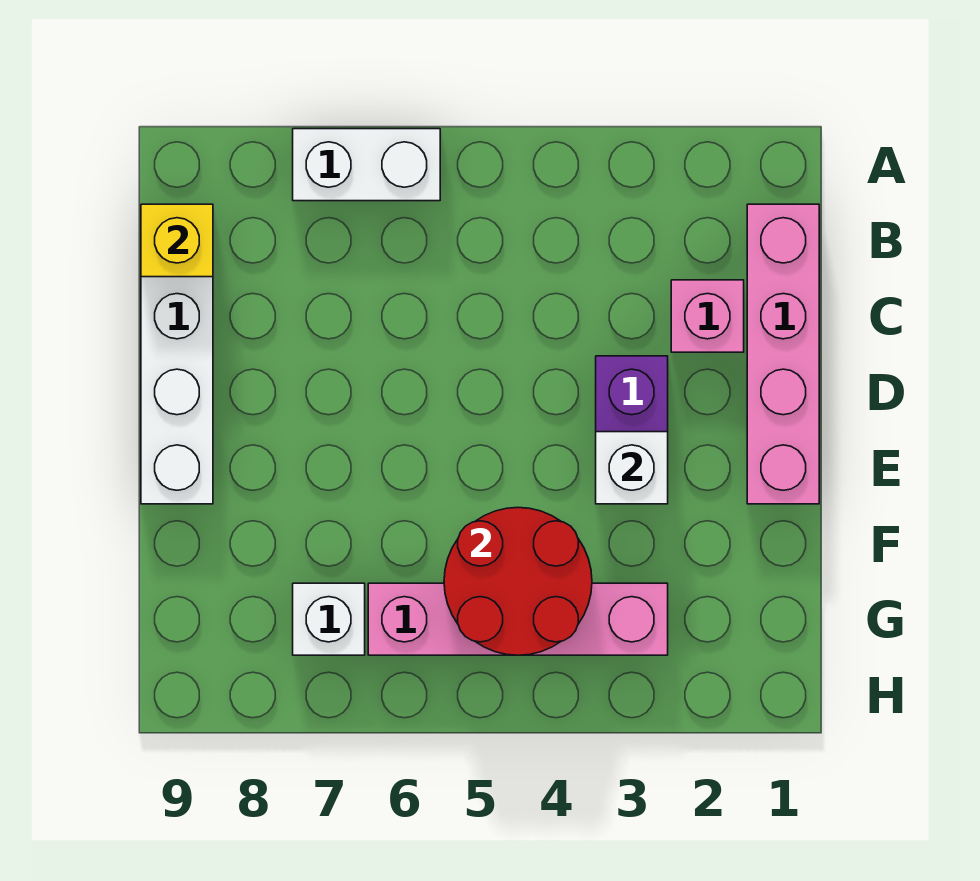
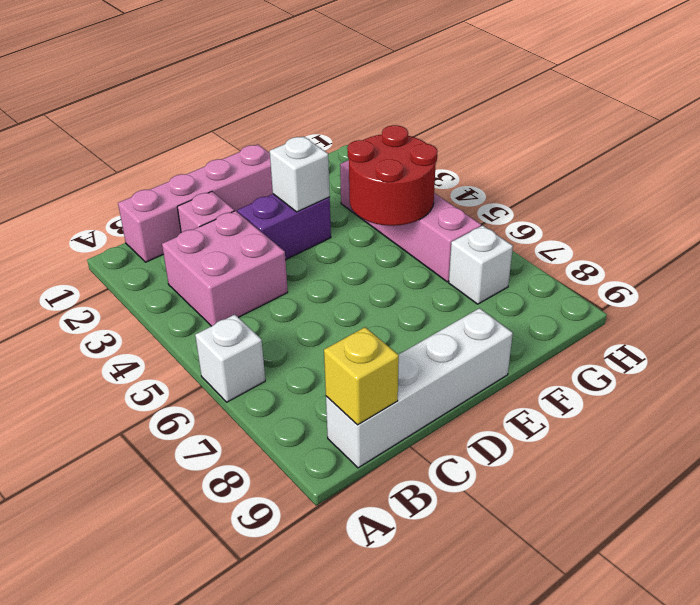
white brick A6:A7 level 1 -> white brick A6 level 1
none -> pink brick B3:C4 level 1

